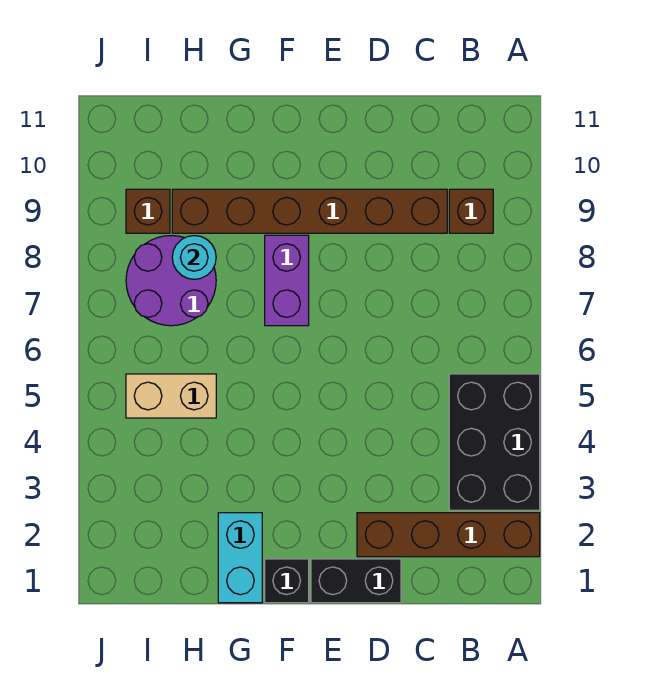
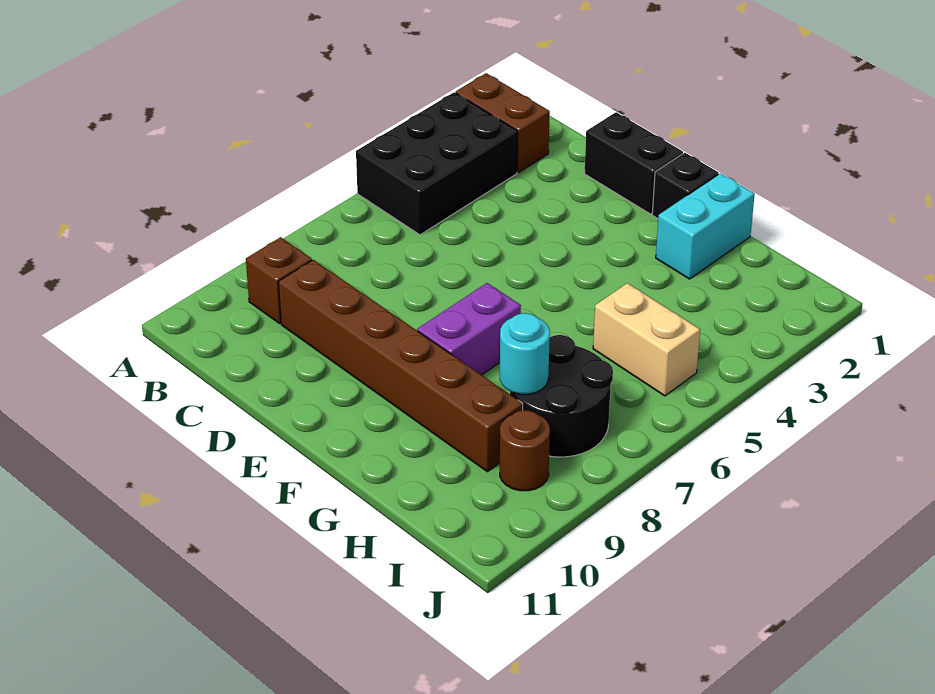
brown brick A2:D2 level 1 -> brown brick A2:B2 level 1
purple round brick H7:I8 level 1 -> black round brick H7:I8 level 1
brown brick I9 level 1 -> brown round brick I9 level 1

